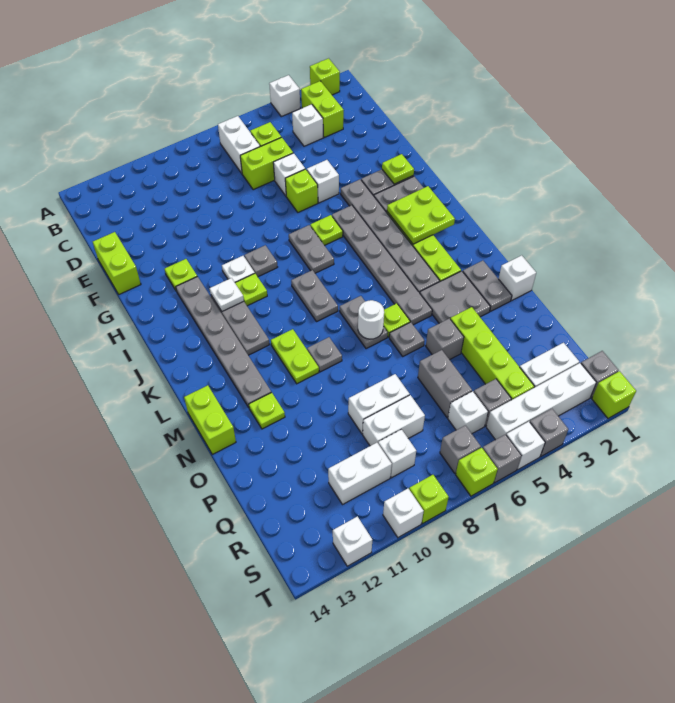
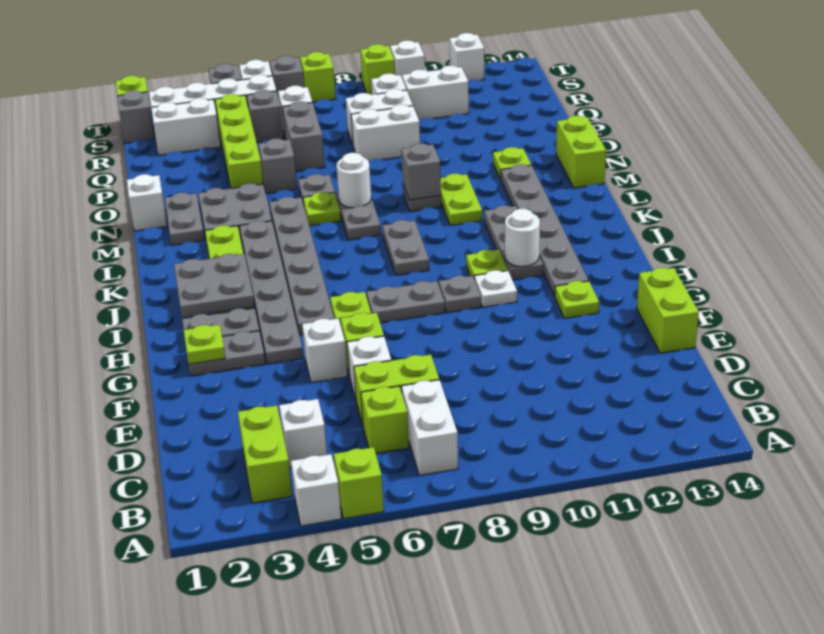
lime brick A2 level 1 -> lime brick A5 level 1
grey plate H7:I7 level 1 -> grey plate H7:H8 level 1
lime plate I2:J3 level 2 -> grey plate I2:J3 level 2
white plate I11 level 2 -> white round brick I11 level 2
grey brick S7 level 1 -> grey brick M9 level 2

